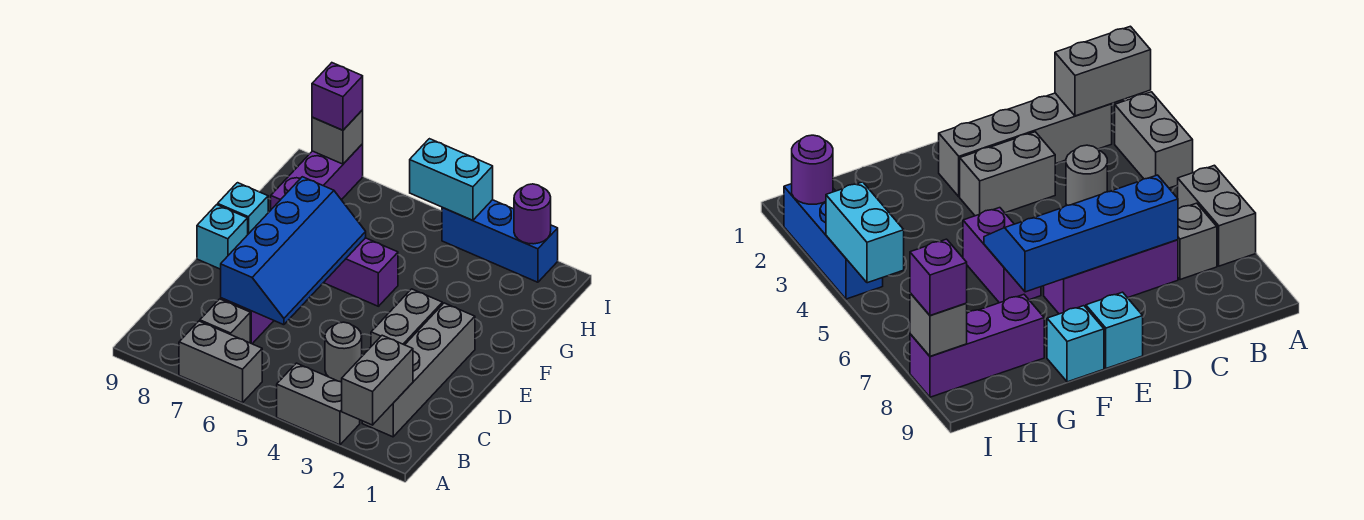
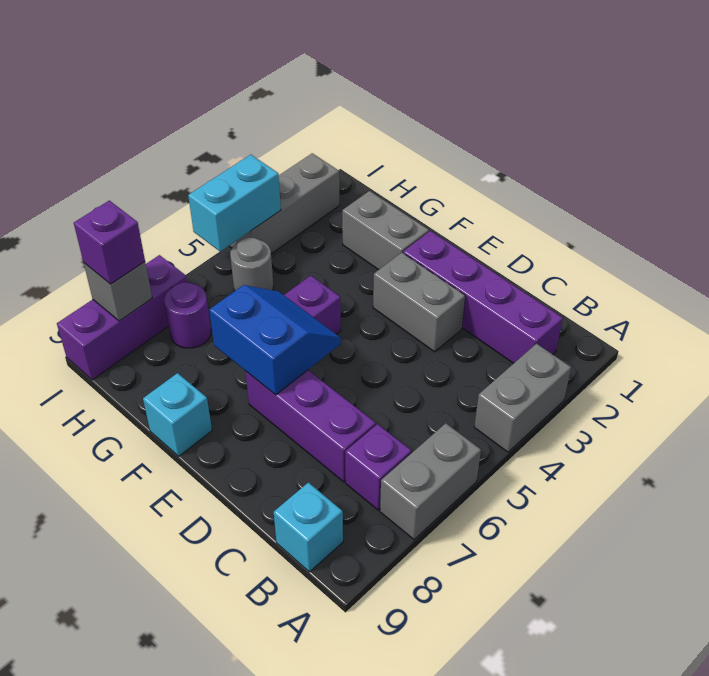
grey brick A2:B2 level 2 -> grey brick F2:G2 level 1
grey brick B2:E2 level 1 -> purple brick B2:E2 level 1
grey brick B7 level 1 -> purple brick B7 level 1
grey round brick C4 level 1 -> grey round brick H5 level 1
blue slope C6:F7 level 2 top 7 -> blue slope E6:F7 level 2 top 7
cyan brick E9 level 1 -> cyan brick B9 level 1
purple brick G8:I8 level 1 -> purple brick I7:I9 level 1
blue brick I2:I4 level 1 -> grey brick I2:I4 level 1
purple round brick I2 level 2 -> purple round brick H7 level 1

